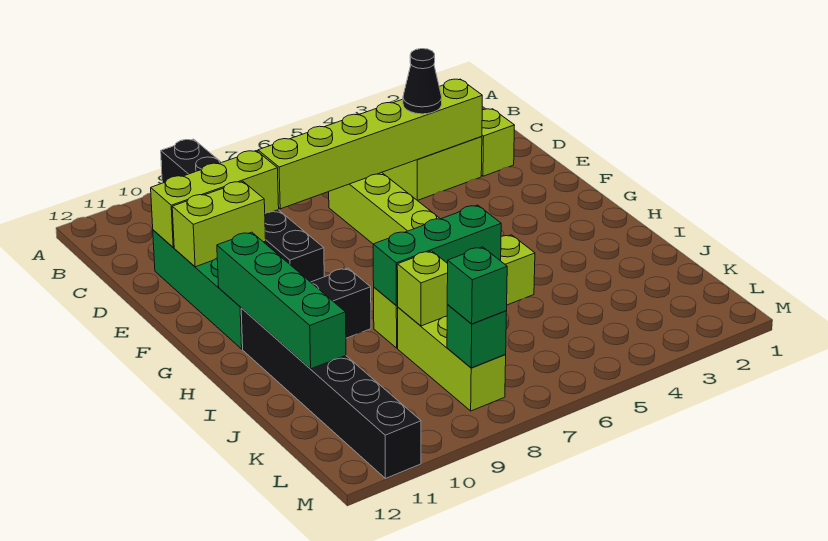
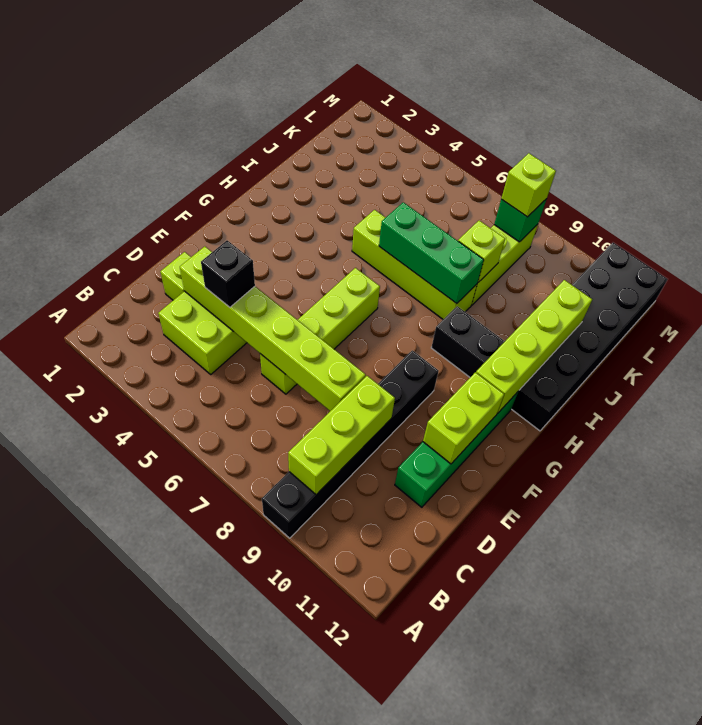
black cone D4 level 3 -> black brick D4 level 3
lime brick D9:D11 level 2 -> lime brick B9:D9 level 2
lime brick E10:E11 level 2 -> lime brick E11:F11 level 2
green brick G11:J11 level 2 -> lime brick G11:J11 level 2
black brick H11:M11 level 1 -> black brick H11:M12 level 1
green brick L8 level 3 -> lime brick L8 level 3

